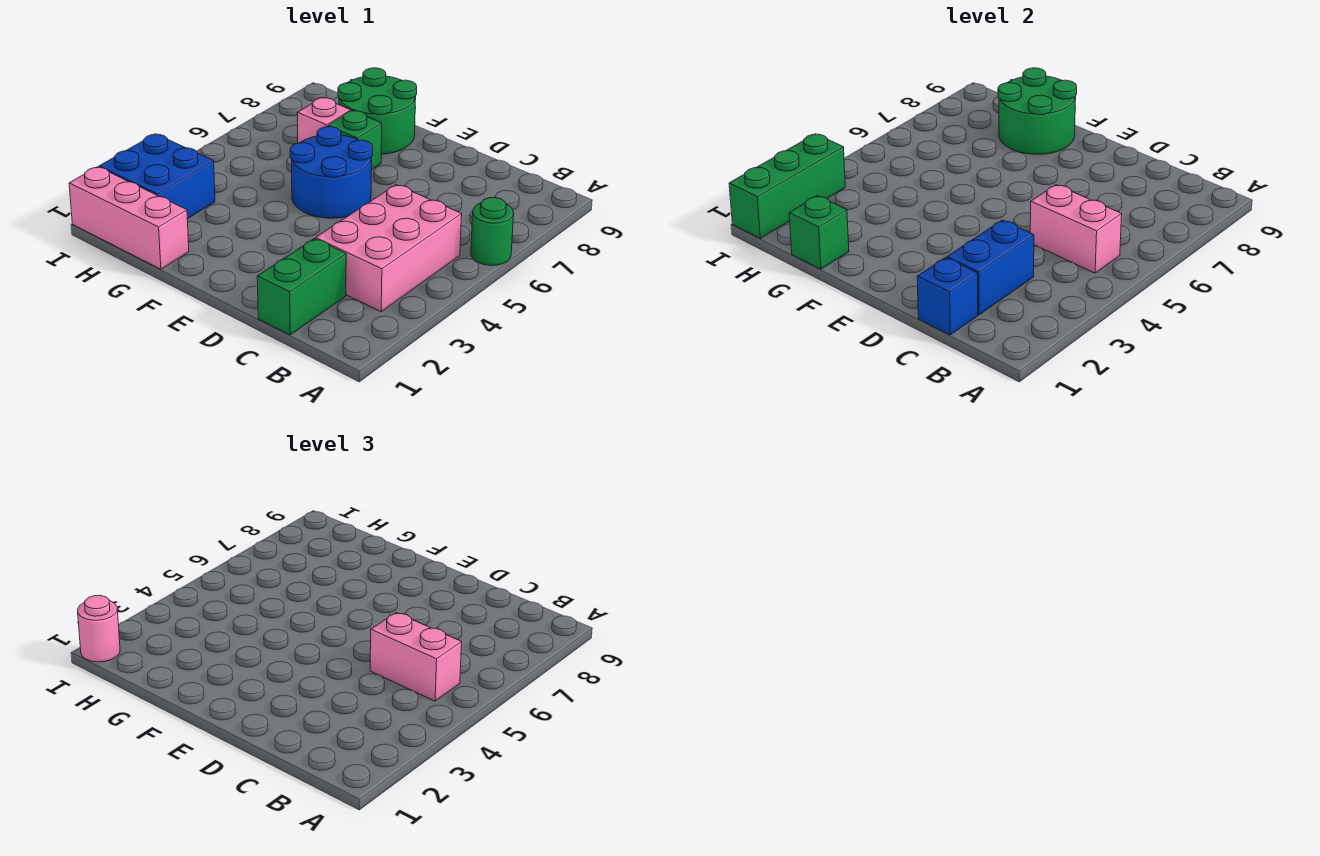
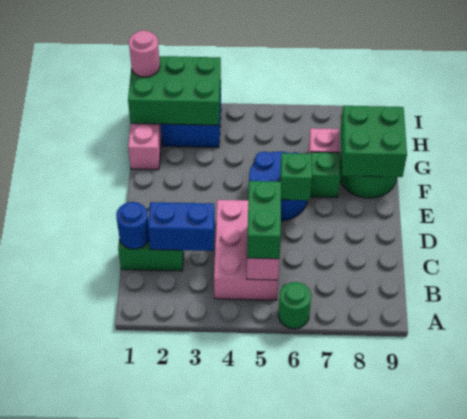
pink brick B3:C5 level 1 -> pink brick B4:D5 level 1
pink brick B5:C5 level 3 -> green brick B5:C5 level 3
blue brick C1 level 2 -> blue round brick C1 level 2
green round brick F8:G9 level 2 -> green brick F8:G9 level 2
green brick G1 level 2 -> green brick E6 level 2
green brick I1:I3 level 2 -> green brick H1:I3 level 2

